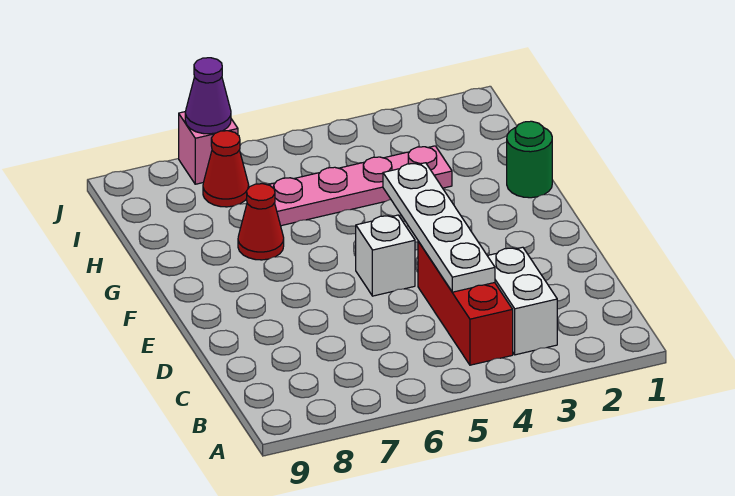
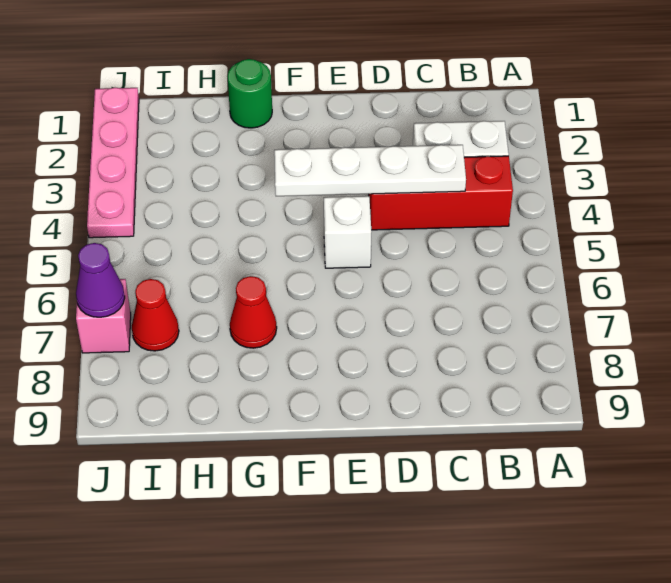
pink plate H3:H6 level 1 -> pink plate J1:J4 level 1

